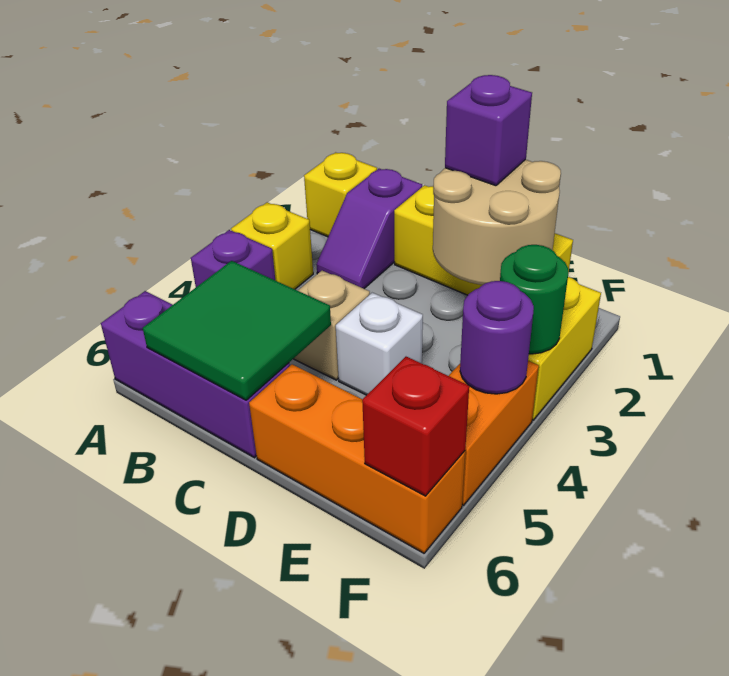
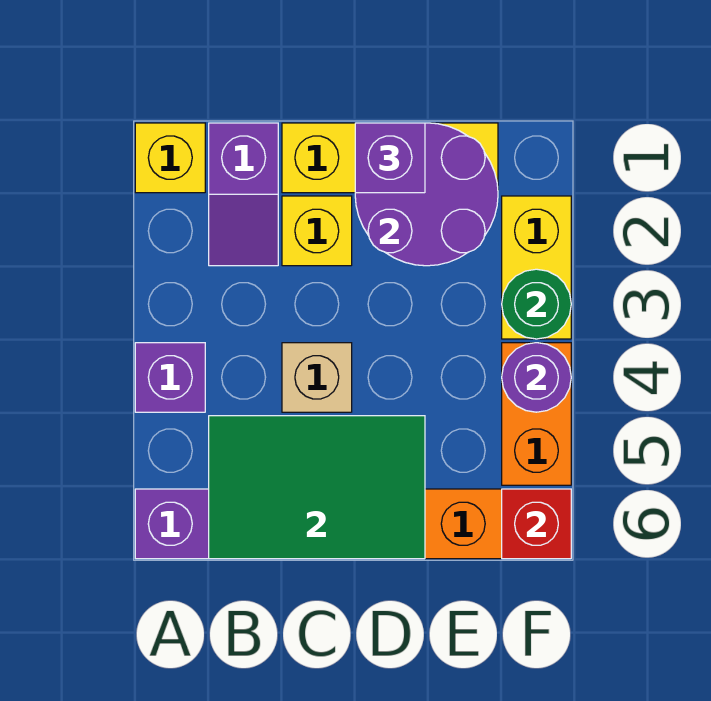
yellow brick A3 level 1 -> yellow brick C2 level 1
green tile B5:C6 level 2 -> green tile B5:D6 level 2
tan round brick D1:E2 level 2 -> purple round brick D1:E2 level 2
white brick D4 level 1 -> none

